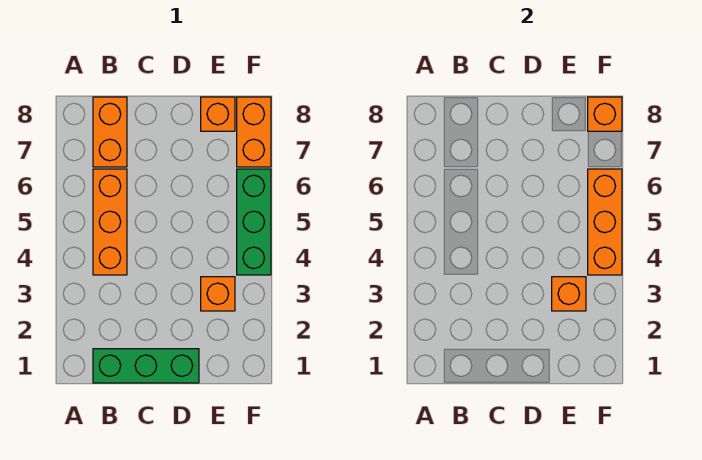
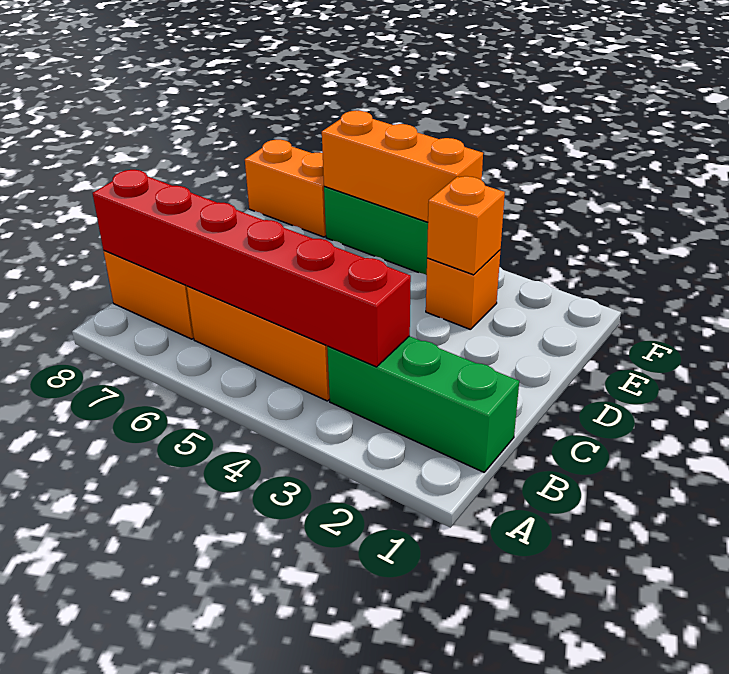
green brick B1:D1 level 1 -> green brick B1:B3 level 1
none -> red brick B3:B8 level 2
orange brick E8 level 1 -> none
orange brick F8 level 2 -> none

